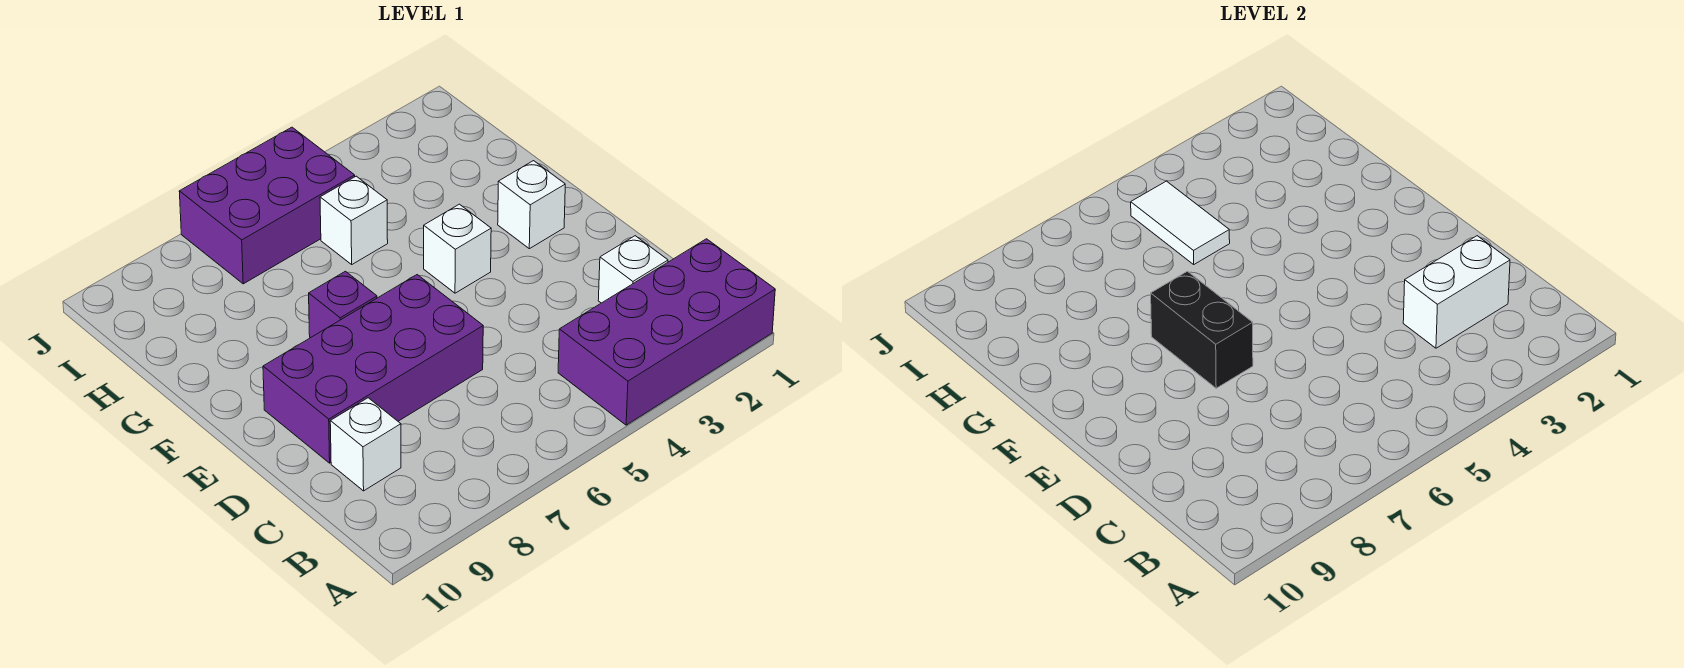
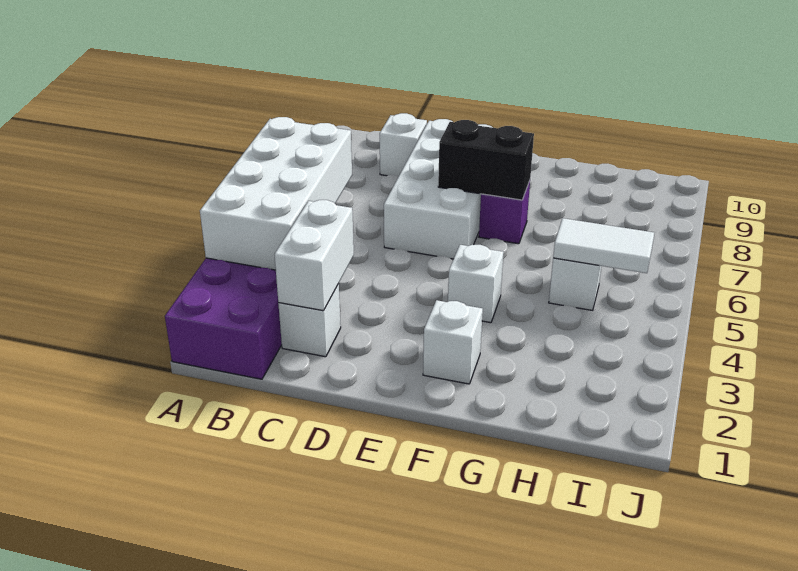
none -> white brick A3:B6 level 2
purple brick D6:E9 level 1 -> white brick D6:E9 level 1
purple brick I5:J7 level 1 -> none

